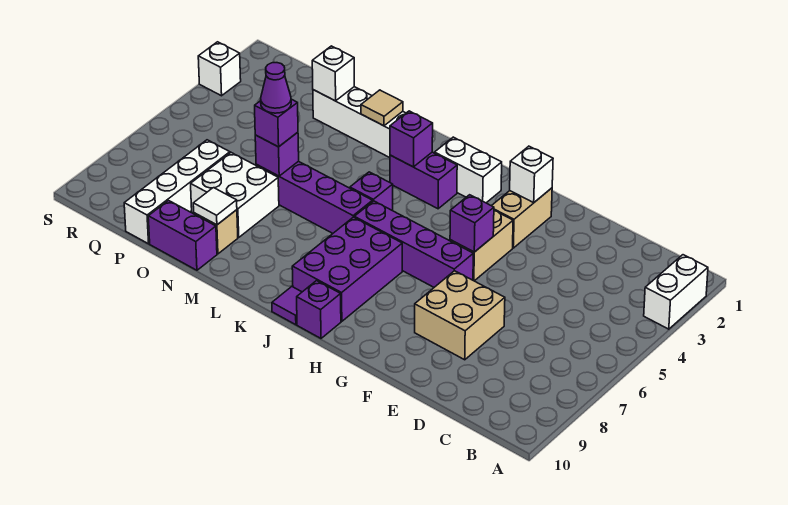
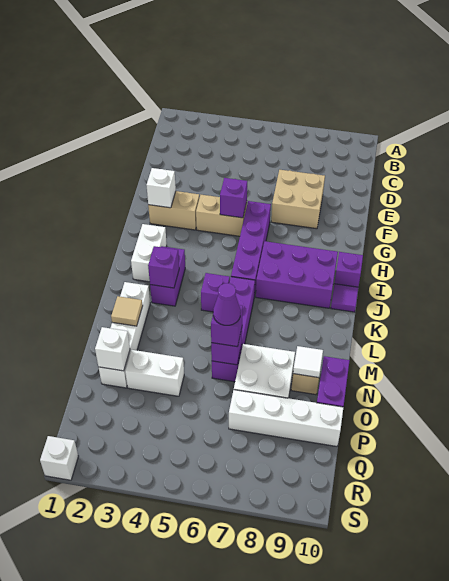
white brick A2:A3 level 1 -> white brick O3:O4 level 1
white brick S3 level 1 -> white brick S1 level 1

